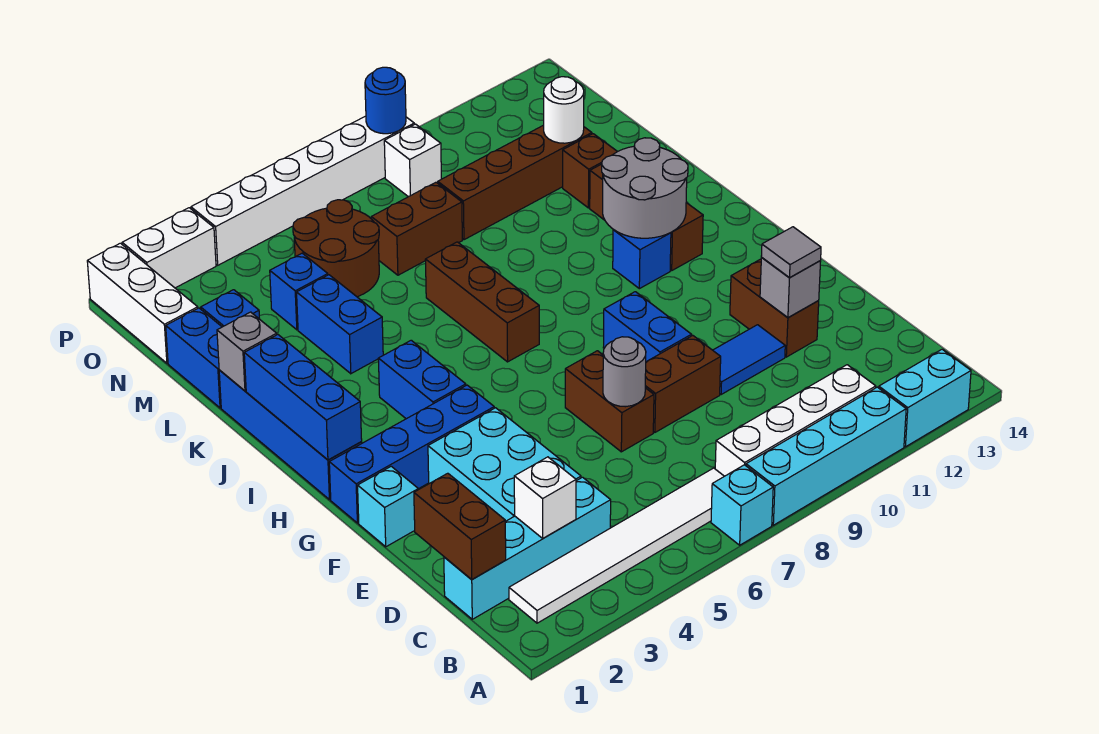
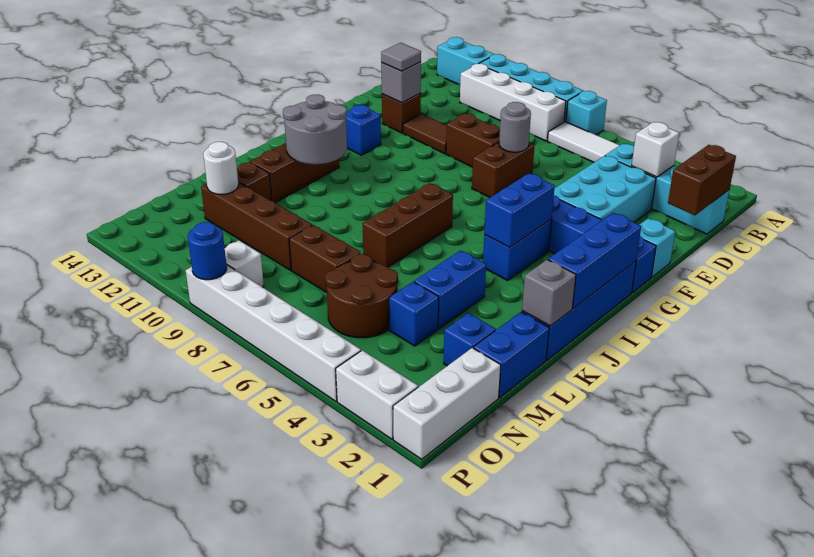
blue tile E10:E11 level 1 -> brown tile E10:E11 level 1
brown brick E12:F12 level 1 -> brown brick E12 level 1
blue brick F9:G9 level 1 -> blue brick H4:I4 level 2
blue brick I11 level 1 -> blue brick G12 level 1

